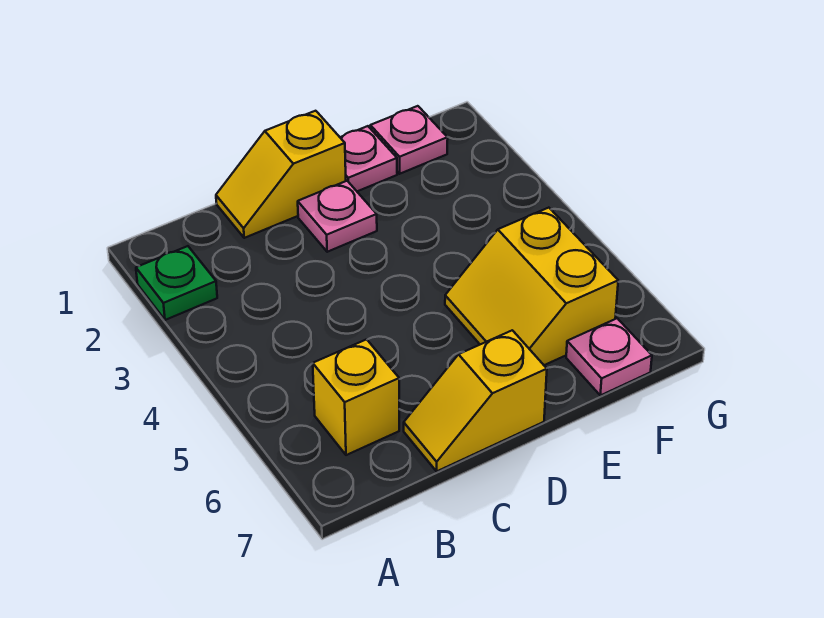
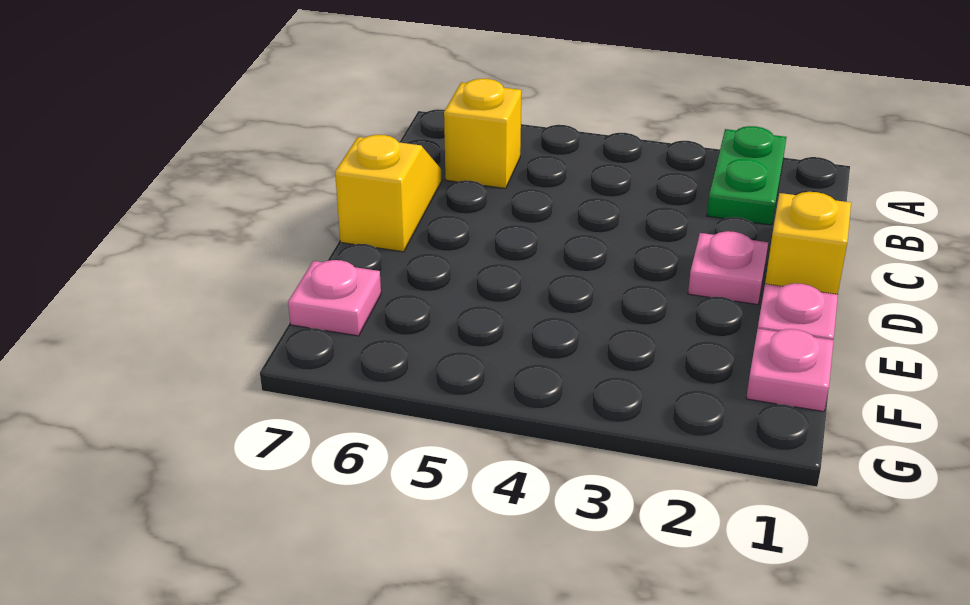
green plate A2 level 1 -> green plate A2:B2 level 1
yellow slope E5:F6 level 1 top F -> none

